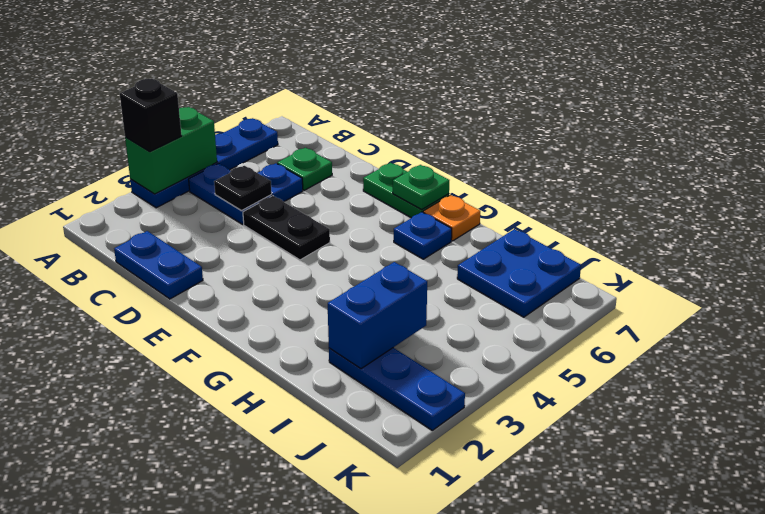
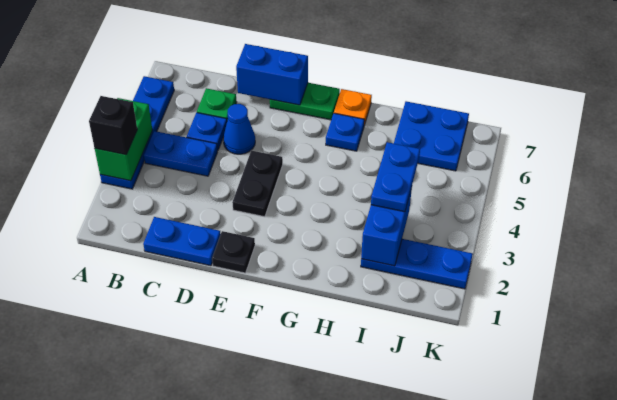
black plate C4 level 2 -> black plate E1 level 1
black plate D4:E4 level 1 -> black plate E3:E4 level 1
none -> blue cone D5 level 1
none -> blue brick D7:E7 level 2
green plate F7 level 2 -> none
none -> blue plate I3:I4 level 3

